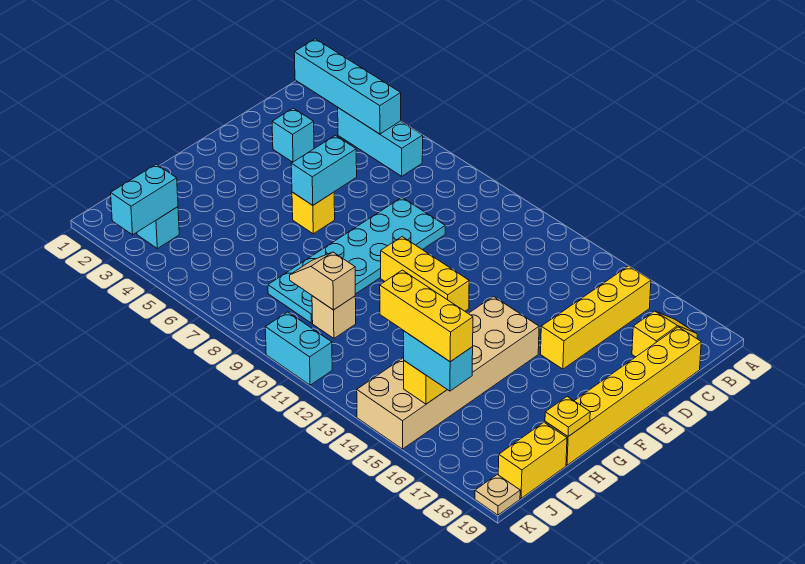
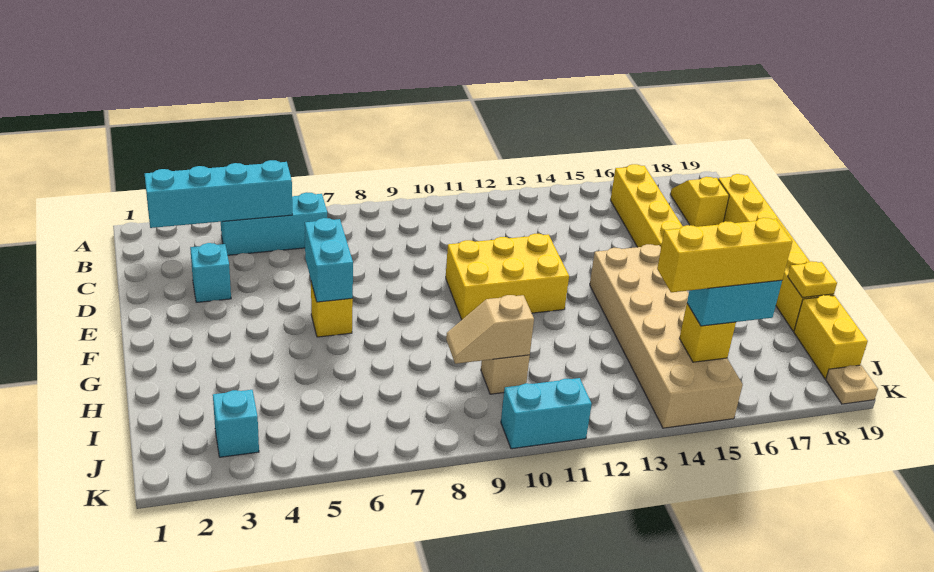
cyan plate D8:I9 level 1 -> none
yellow brick F10:F12 level 1 -> yellow brick E10:F12 level 1
cyan brick J3:K3 level 2 -> none

